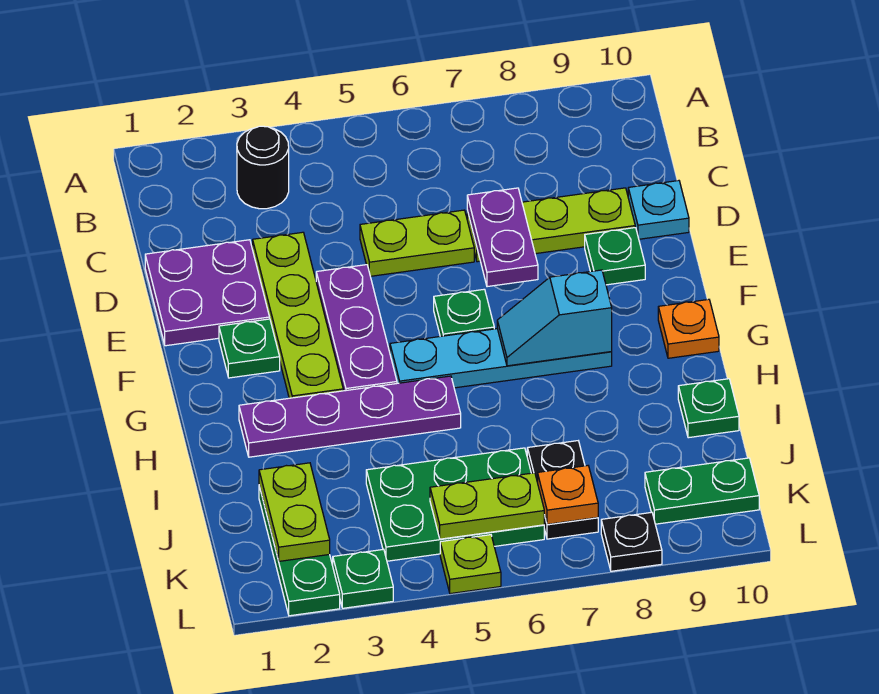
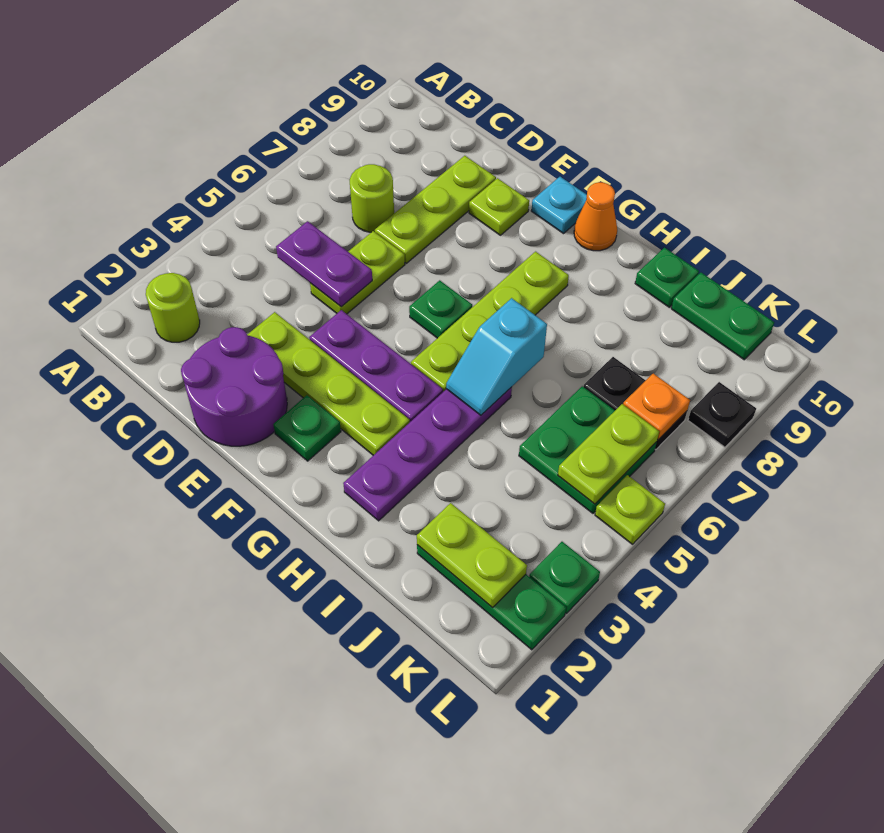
none -> lime round brick B2 level 1
black round brick B3 level 1 -> none
none -> lime round brick C7 level 1
purple plate D1:E2 level 1 -> purple round brick D1:E2 level 1
purple plate D7:E7 level 2 -> purple plate C5:D5 level 2
cyan plate D10 level 1 -> cyan plate F10 level 1
green plate E9 level 1 -> lime plate E9 level 1
cyan plate G5:G8 level 1 -> lime plate G5:G8 level 1
cyan slope G7:G8 level 2 top 8 -> cyan slope H5:H6 level 2 top 6
orange plate G10 level 1 -> orange cone G10 level 1
green plate J4:K6 level 1 -> green plate J5:K6 level 1
green plate K9:K10 level 1 -> green plate J10:K10 level 1

